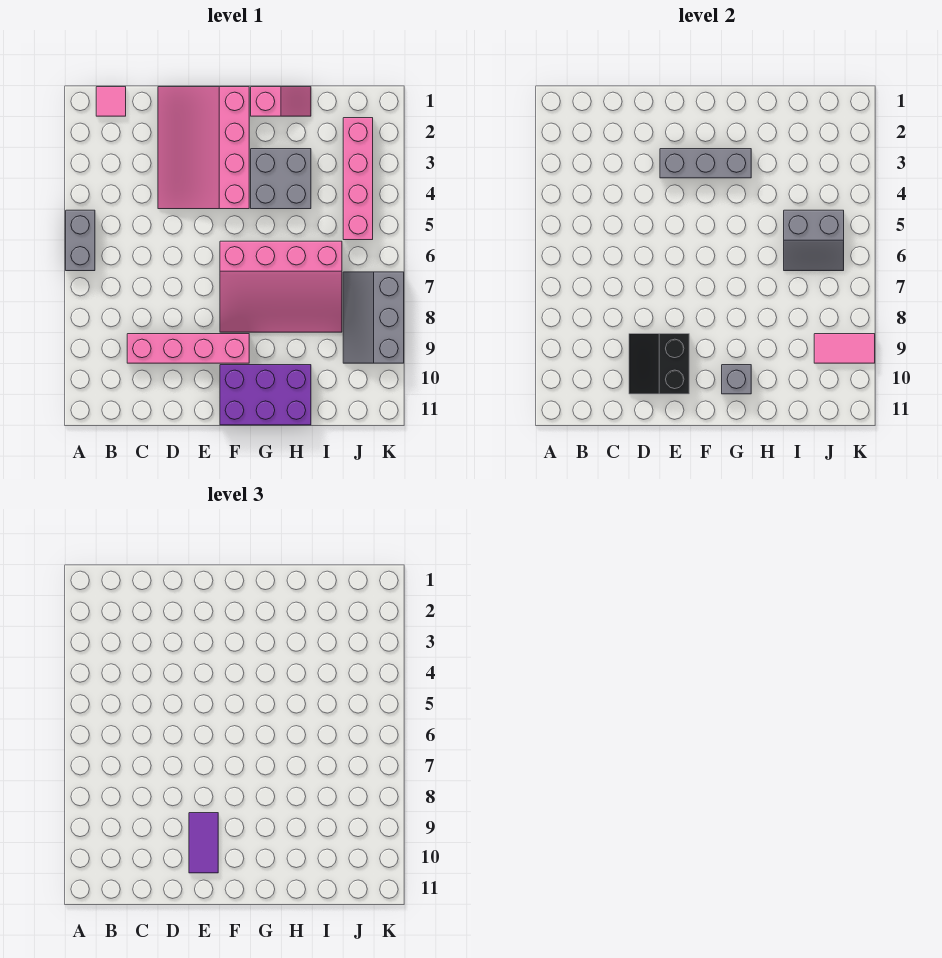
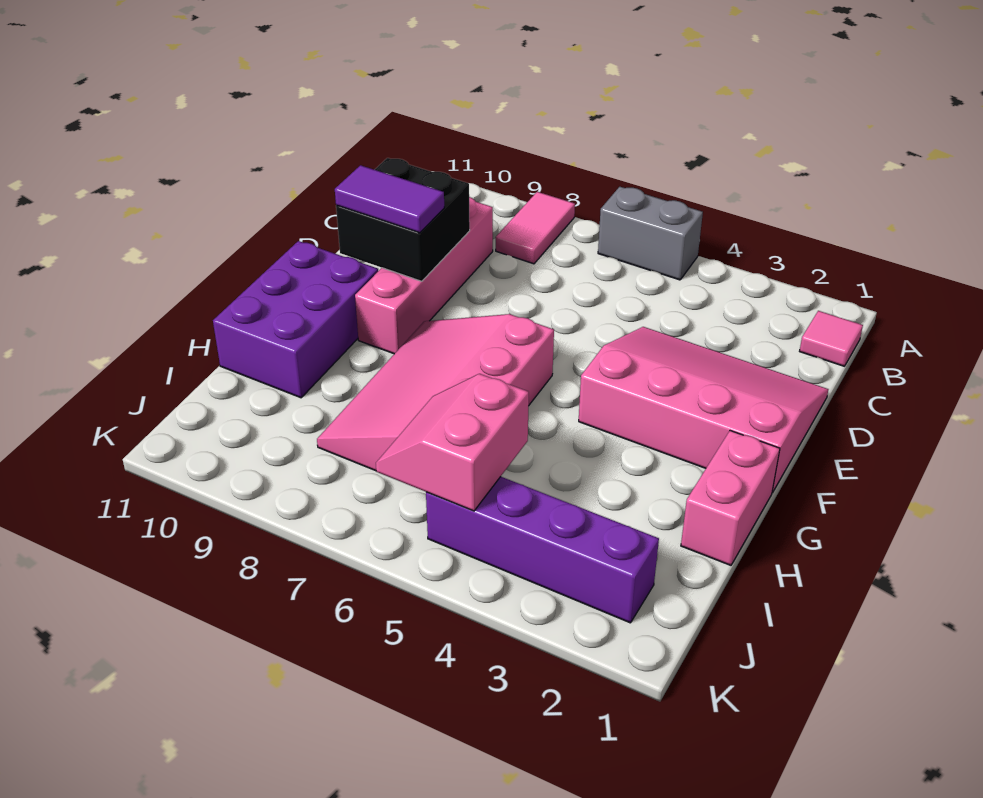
black slope D9:E10 level 2 top E -> black brick D9:E10 level 2
grey brick E3:G3 level 2 -> none
pink slope G1:H1 level 1 top G -> pink brick G1:H1 level 1
grey brick G3:H4 level 1 -> none
grey brick G10 level 2 -> none
grey slope I5:J6 level 2 top 5 -> pink slope I5:J6 level 2 top 5
pink brick J2:J5 level 1 -> purple brick J2:J5 level 1
grey slope J7:K9 level 1 top K -> none
pink tile J9:K9 level 2 -> pink tile A8:B8 level 1

